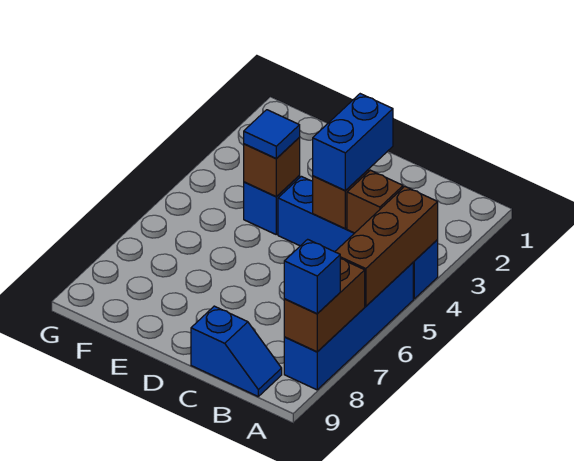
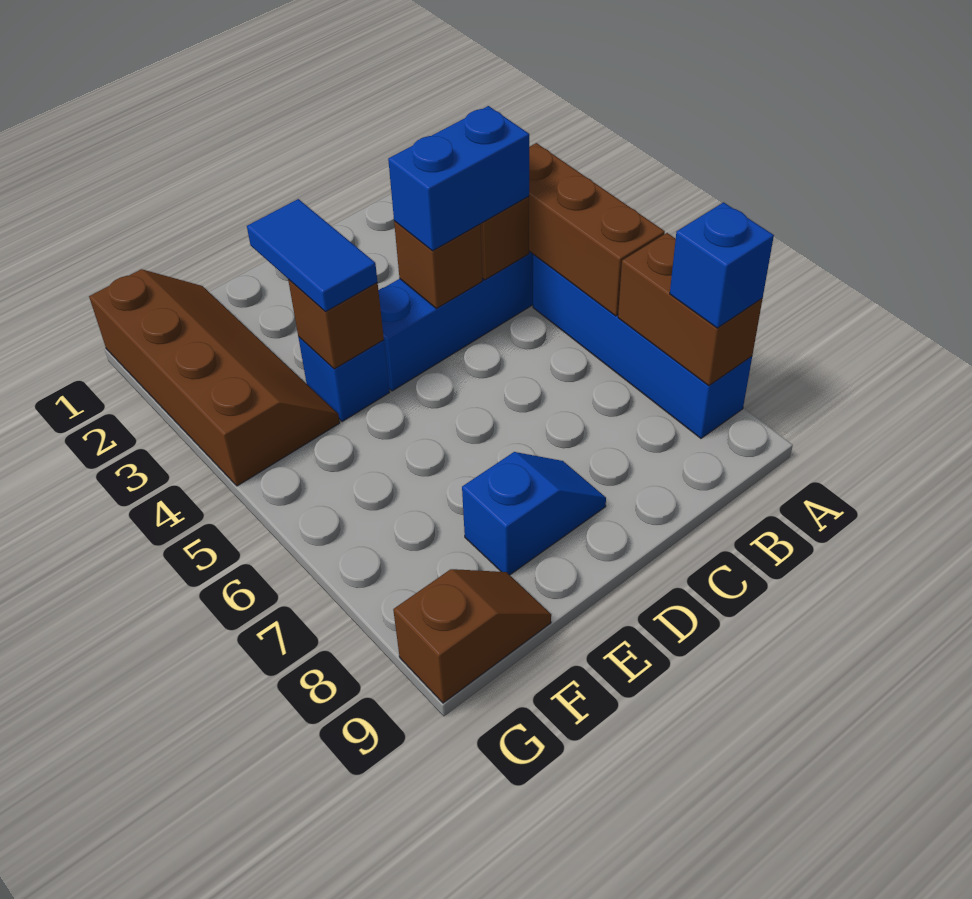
blue slope B9:C9 level 1 top C -> blue slope D8:E8 level 1 top E
blue brick C3:C4 level 3 -> blue brick B4:C4 level 3
blue tile E4 level 3 -> blue tile E3:E4 level 3
none -> brown slope F1:G4 level 1 top G
none -> brown slope F9:G9 level 1 top G

